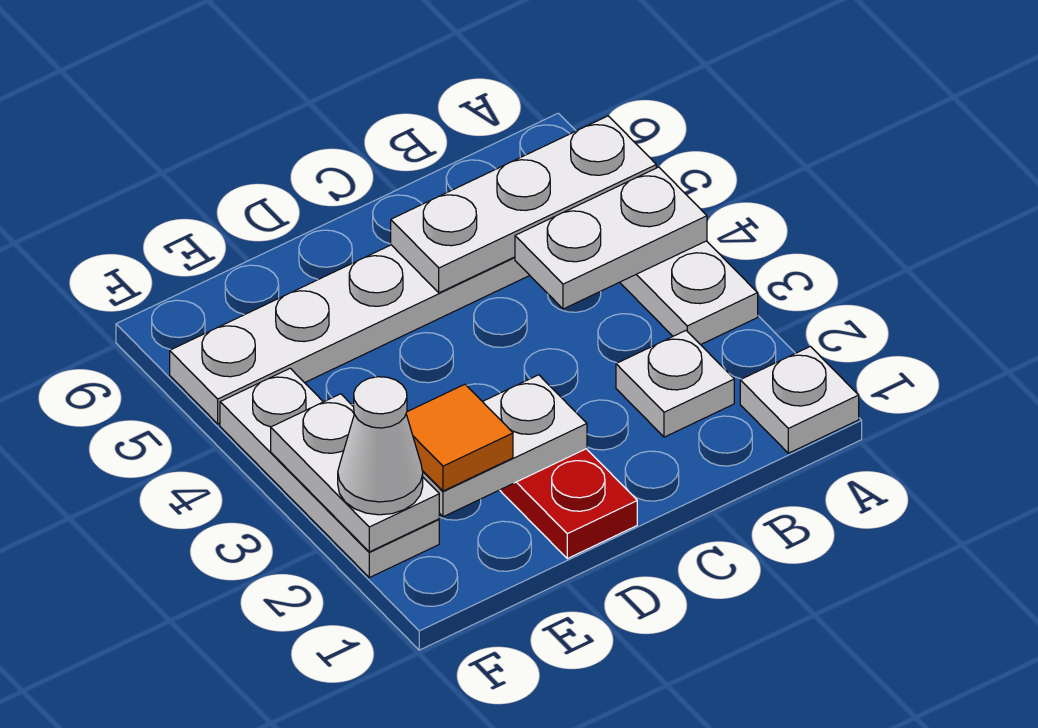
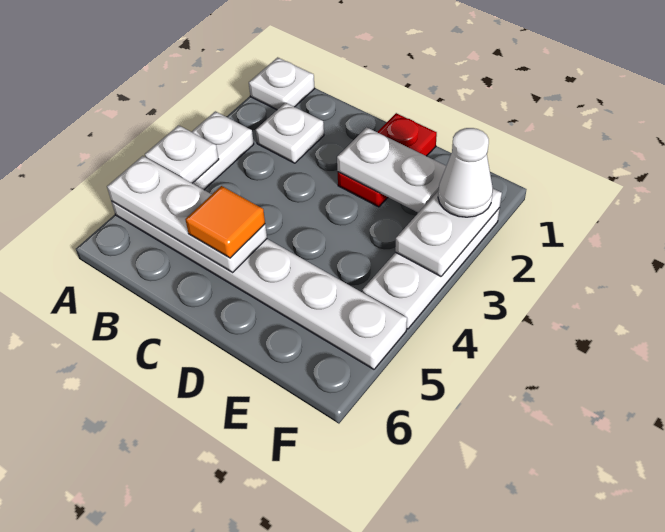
white plate A4:B4 level 2 -> white plate A4 level 2
orange tile E2 level 3 -> orange tile C5 level 3

